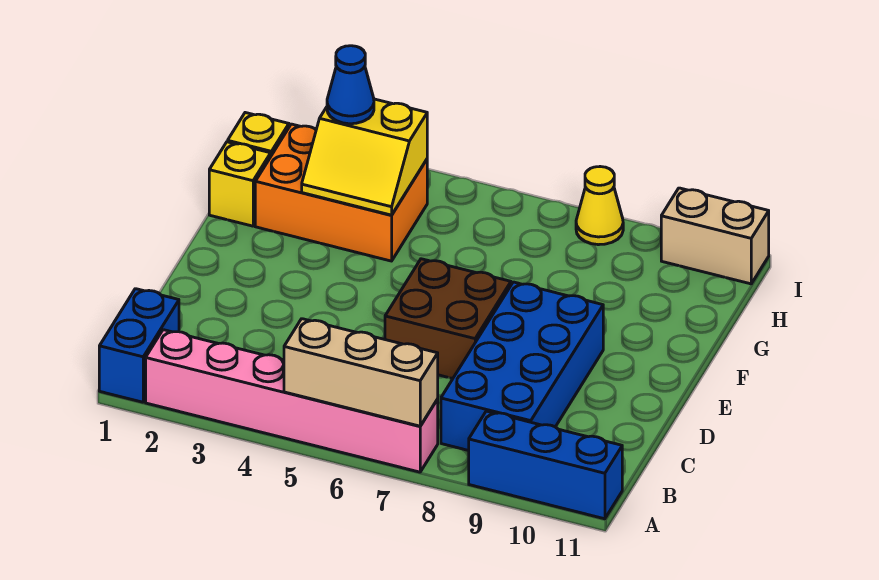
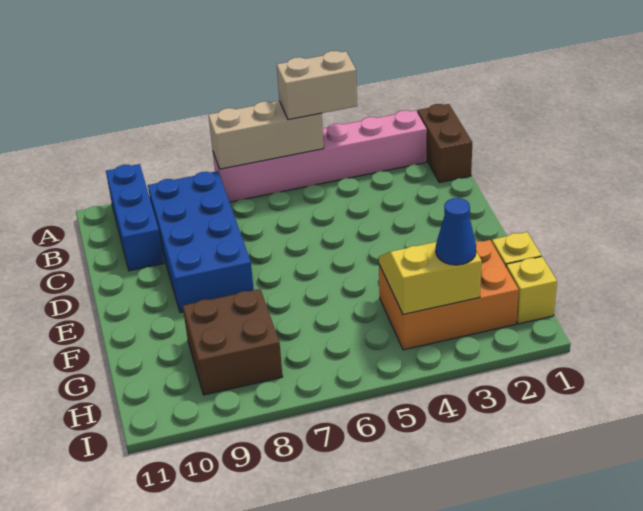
blue brick A1:B1 level 1 -> brown brick A1:B1 level 1
blue brick A9:A11 level 1 -> blue brick A10:C10 level 1
brown brick D6:E7 level 1 -> brown brick G8:H9 level 1
yellow cone I8 level 1 -> none
tan brick I10:I11 level 1 -> tan brick A4:A5 level 3

